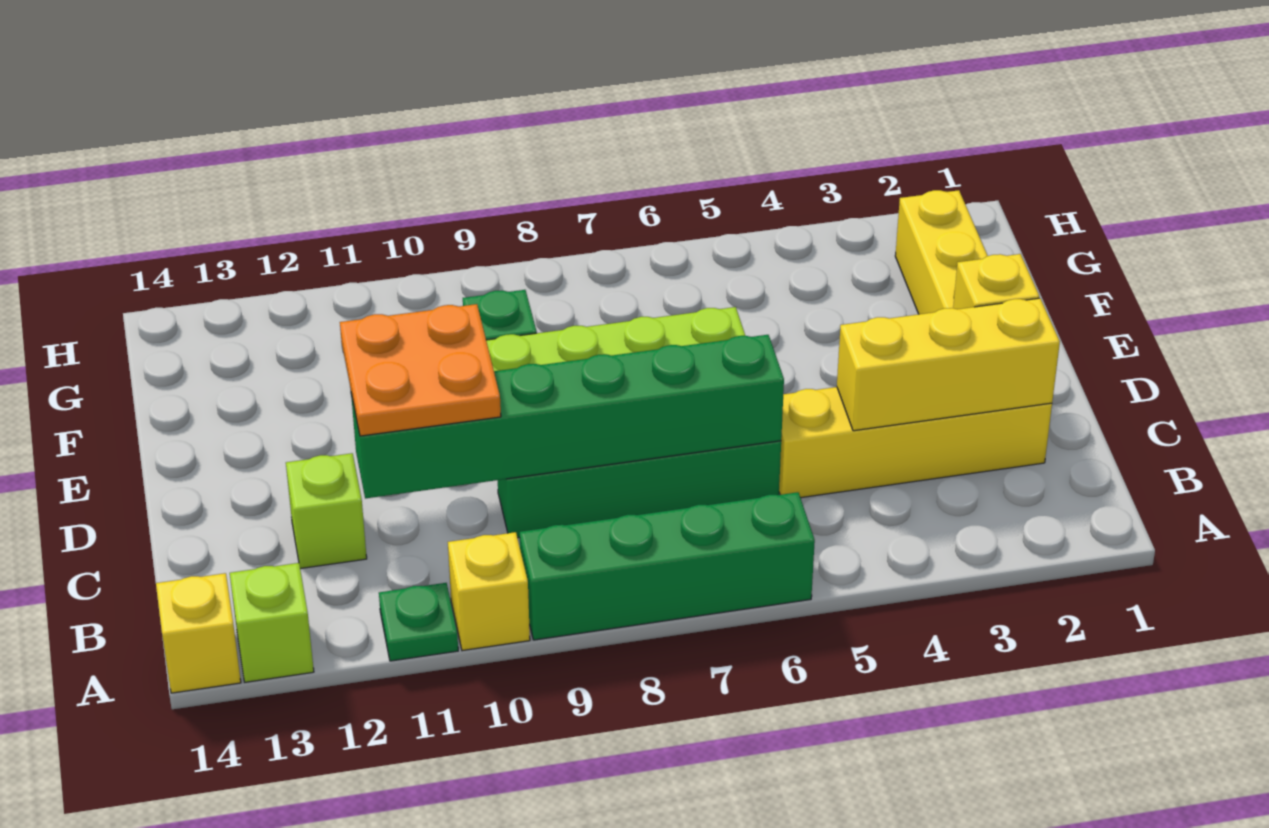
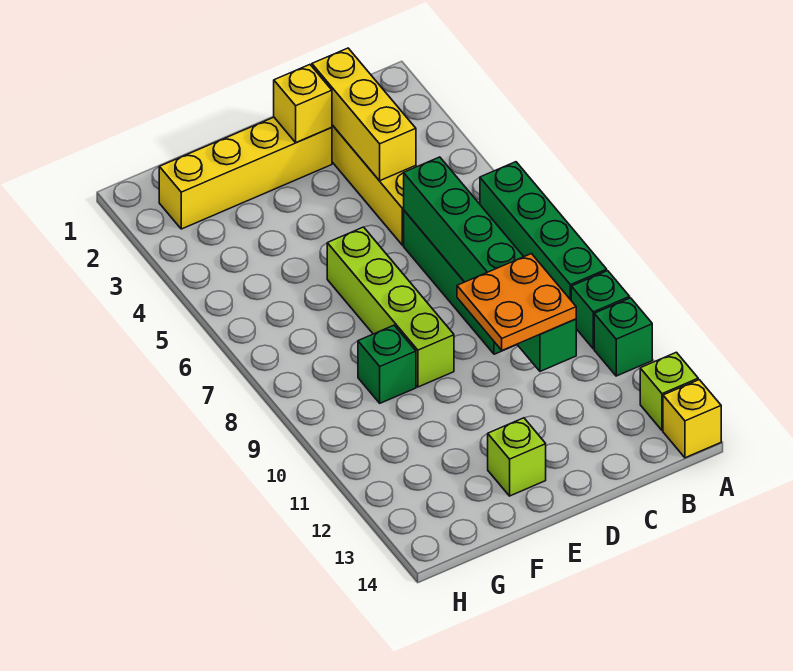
yellow brick A10 level 1 -> green brick A10 level 1
green plate A11 level 1 -> green brick A11 level 1
lime brick C12 level 1 -> lime brick E13 level 1

